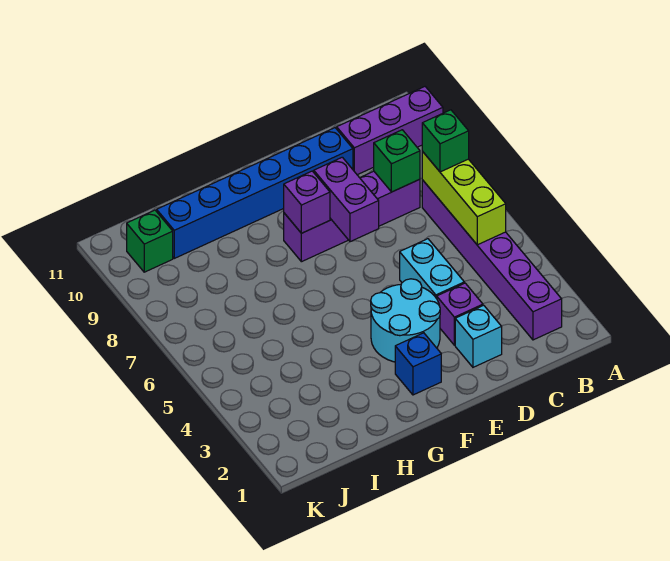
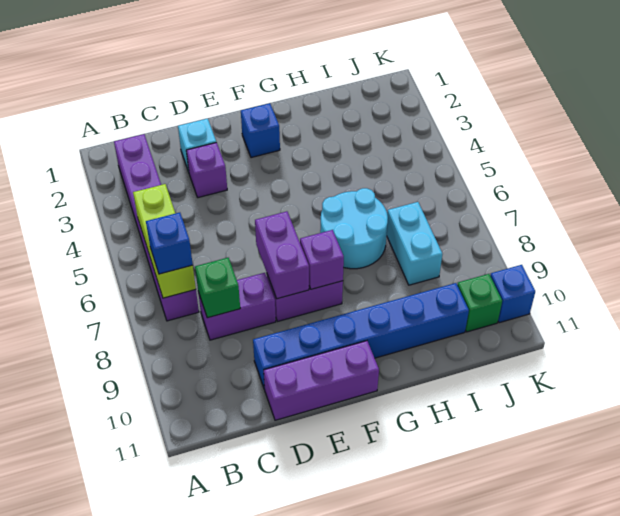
purple brick A10:C10 level 1 -> purple brick D11:F11 level 1
green brick B7 level 3 -> blue brick B7 level 3
cyan brick D4:D5 level 1 -> cyan brick I7:I8 level 1
cyan round brick E3:F4 level 1 -> cyan round brick G6:H7 level 1
none -> blue brick K10 level 1

